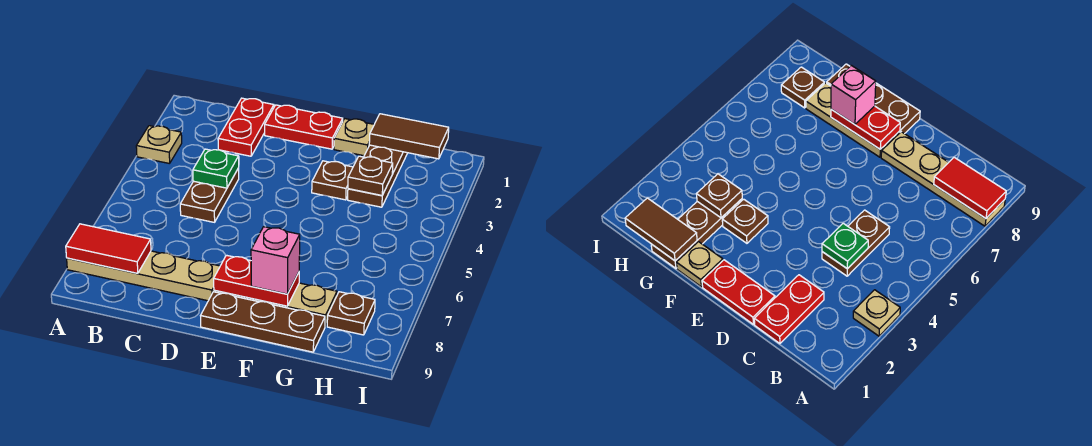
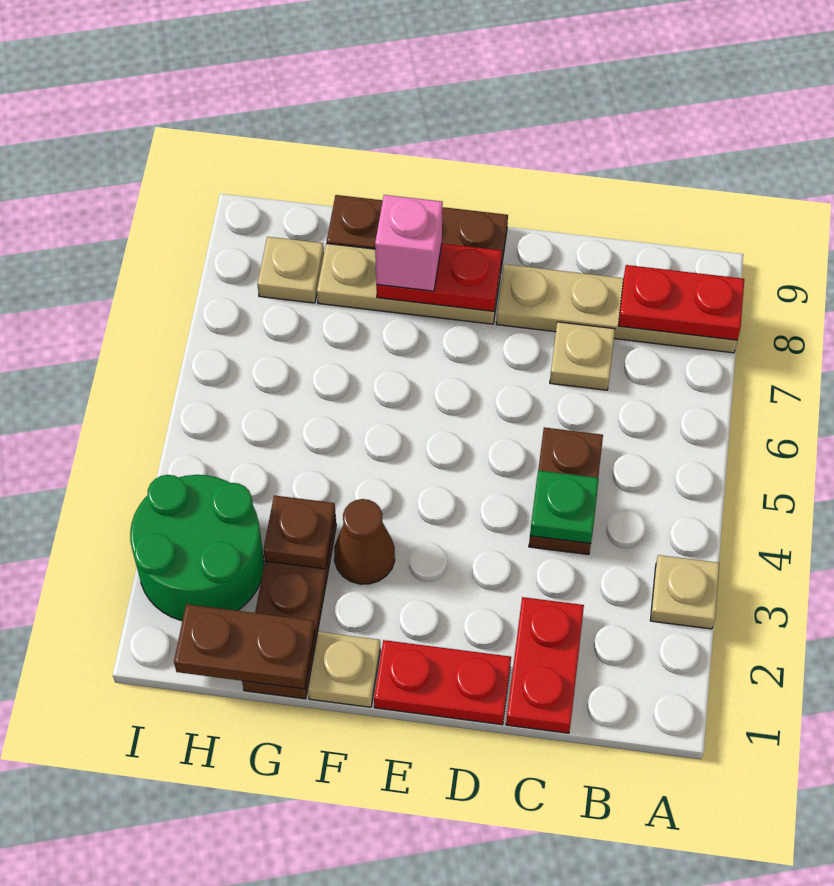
red tile A8:B8 level 2 -> red plate A8:B8 level 2
none -> tan plate C7 level 1
brown plate F3 level 1 -> brown cone F3 level 1
brown tile G1:H1 level 2 -> brown plate G1:H1 level 2
none -> green round brick H2:I3 level 1
brown plate H8 level 1 -> tan plate H8 level 1

